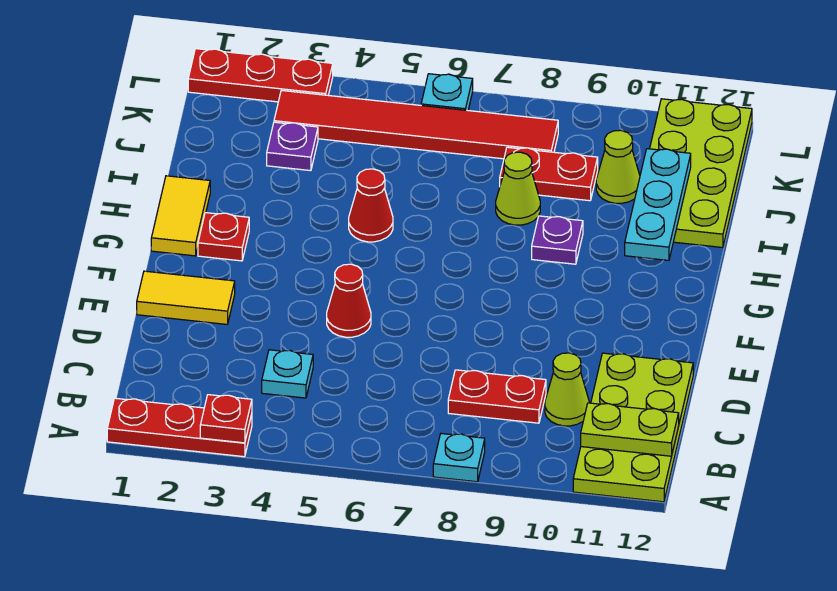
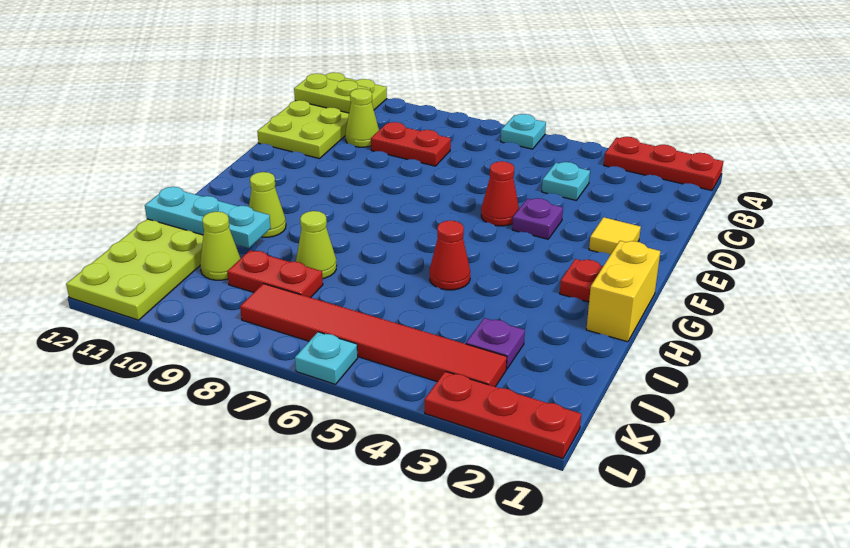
red plate A3 level 2 -> none
cyan plate A8 level 1 -> cyan plate A6 level 1
yellow tile E1:E2 level 1 -> yellow tile E2 level 1
yellow tile G1:H1 level 1 -> yellow brick G1:H1 level 1
purple plate H9 level 1 -> purple plate E4 level 1
none -> lime cone H10 level 1
cyan plate H11:J11 level 2 -> cyan plate I10:I12 level 2

